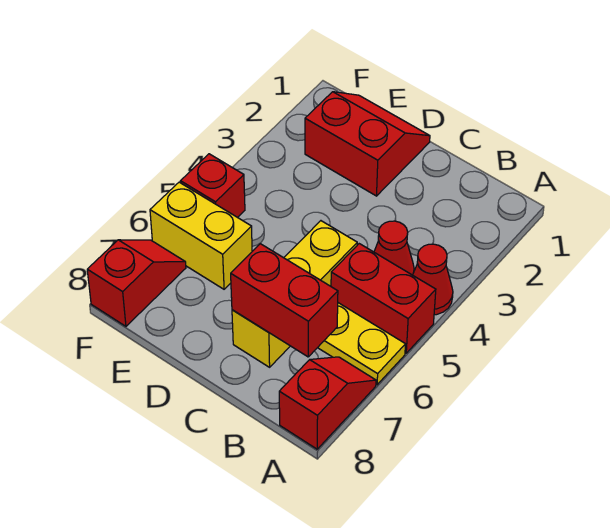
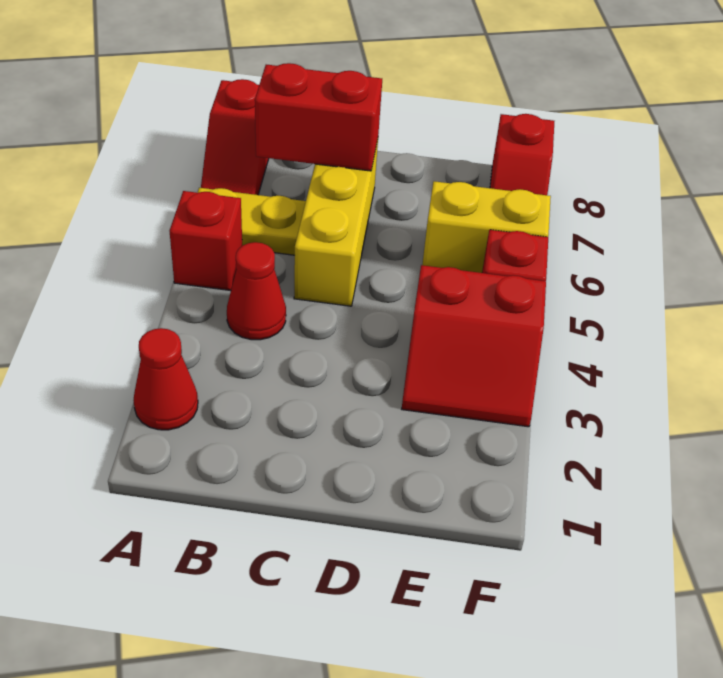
red cone A4 level 1 -> red cone A2 level 1
red brick A5:B5 level 1 -> red brick A5 level 1
red slope D1:E2 level 1 top 2 -> red slope E3:F4 level 1 top 4

